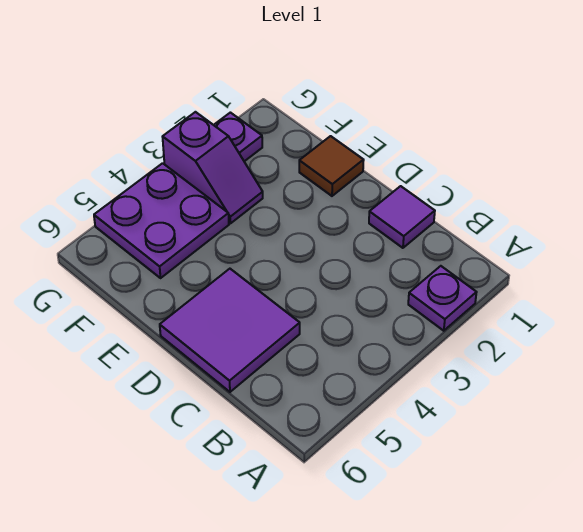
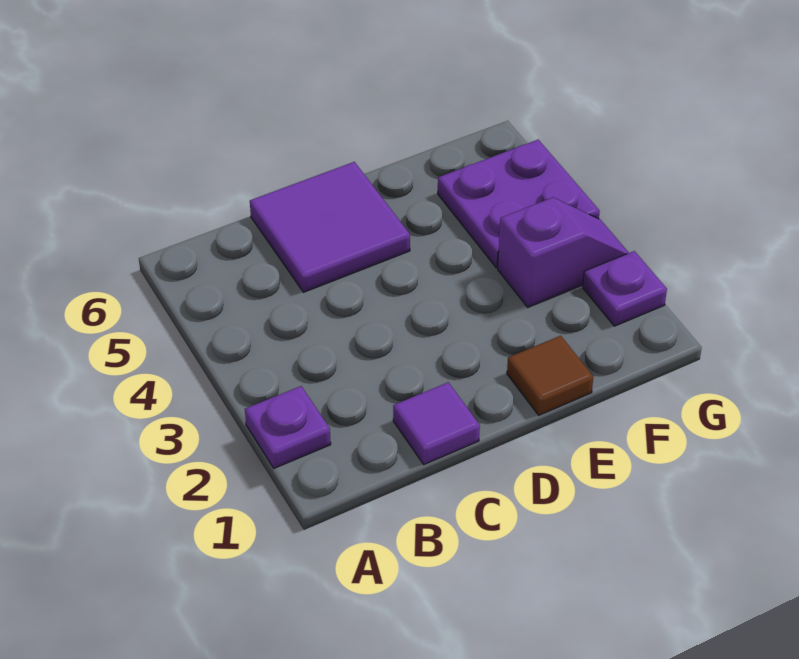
purple slope F3:G3 level 1 top G -> purple slope F3:G3 level 1 top F

